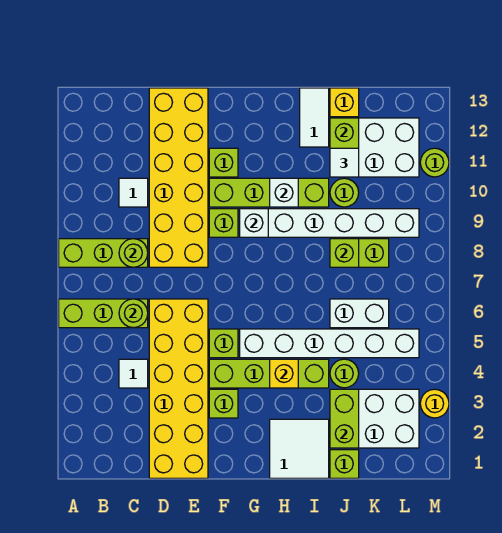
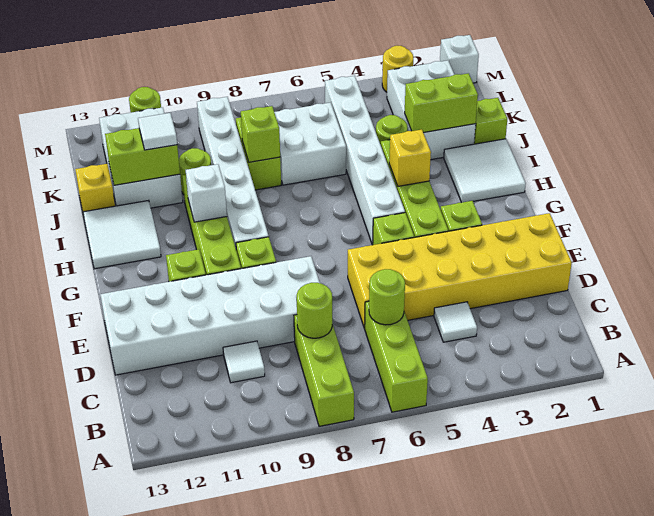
yellow brick D8:E13 level 1 -> white brick D8:E13 level 1
white brick G9 level 2 -> white brick M1 level 1
white tile I12:I13 level 1 -> white tile H12:I13 level 1
white brick J6:K6 level 1 -> white brick J6:K7 level 1

